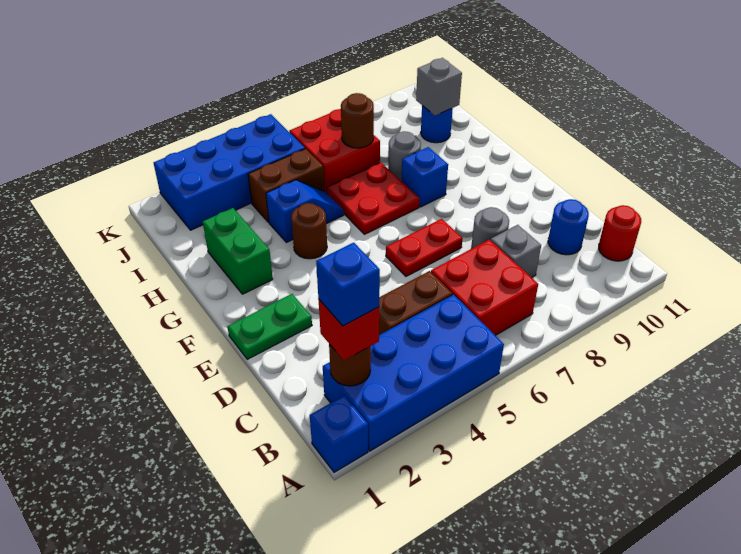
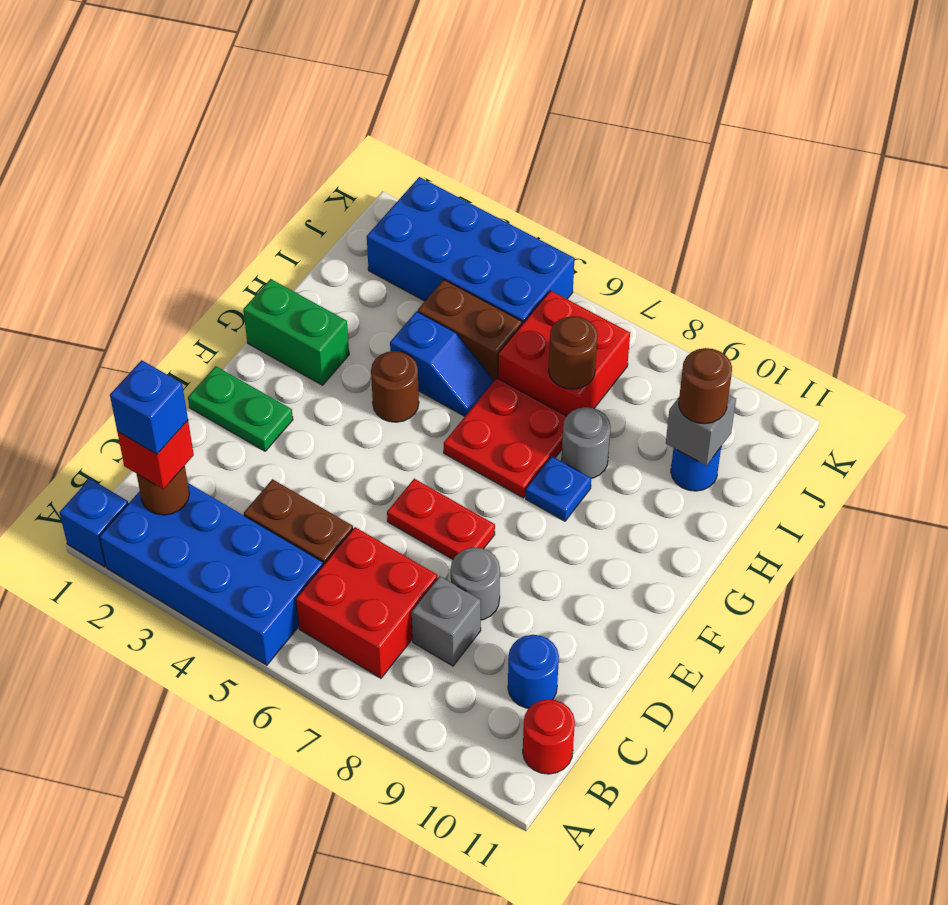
green brick G2:H2 level 1 -> green brick G1:G2 level 1
blue brick G8 level 1 -> blue plate G8 level 1
none -> brown round brick I10 level 3

